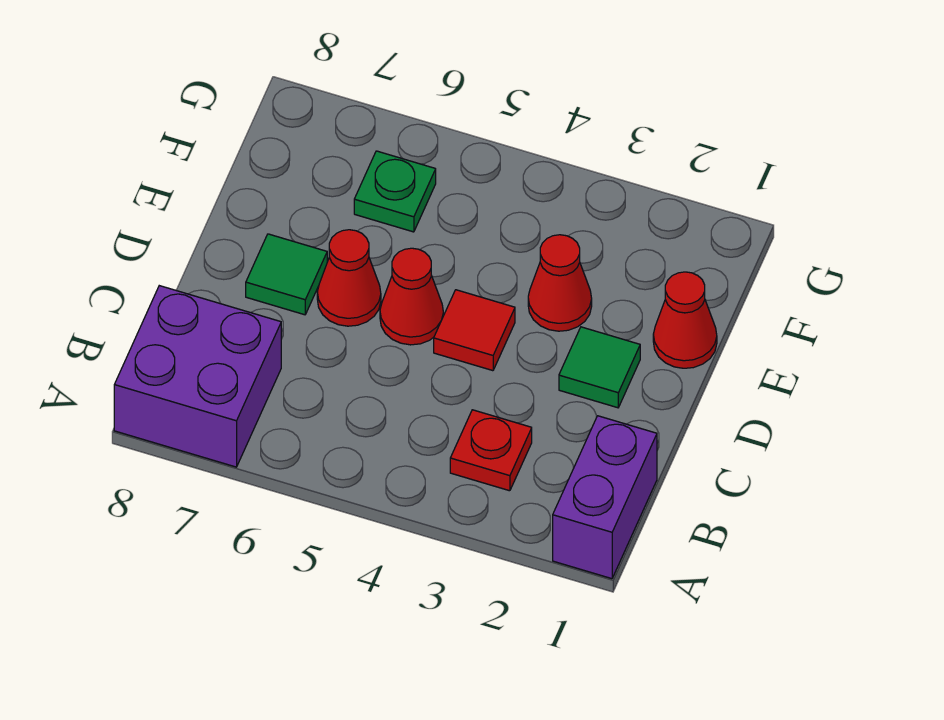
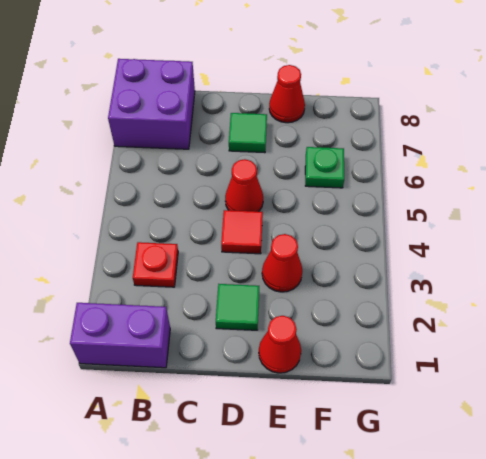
red cone D6 level 1 -> red cone E8 level 1

